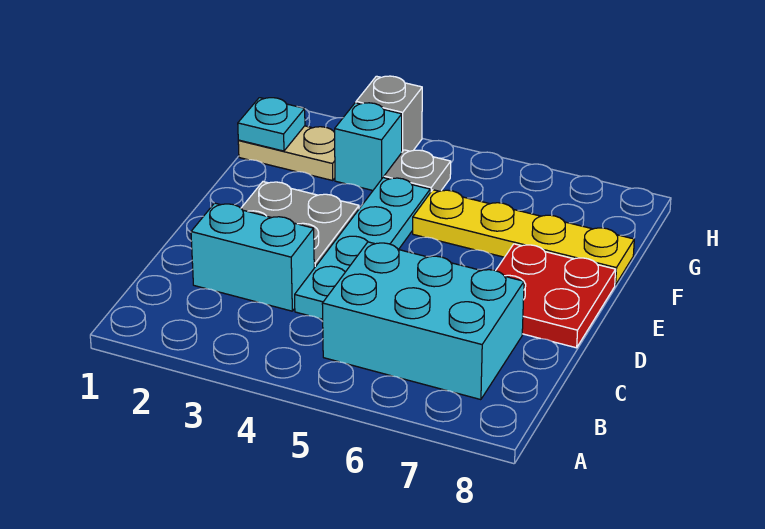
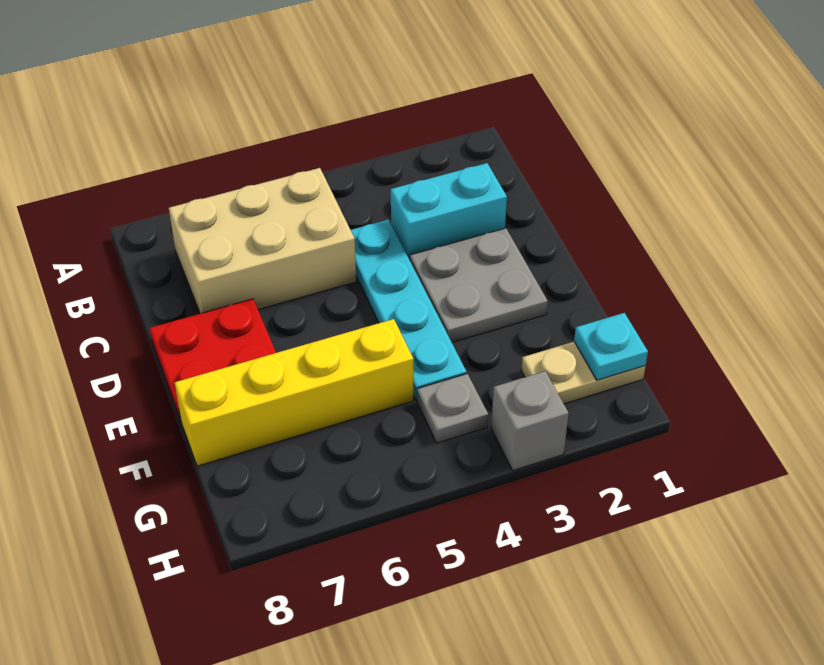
cyan brick B5:C7 level 1 -> tan brick B5:C7 level 1
yellow plate F5:F8 level 1 -> yellow brick F5:F8 level 1
cyan brick G3 level 1 -> none

